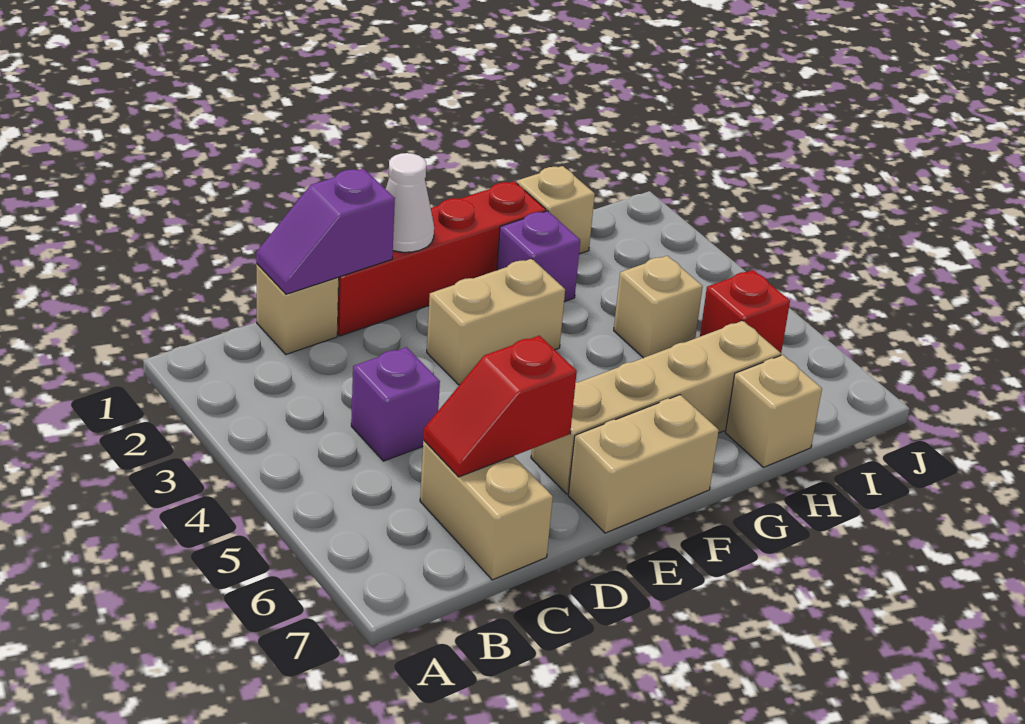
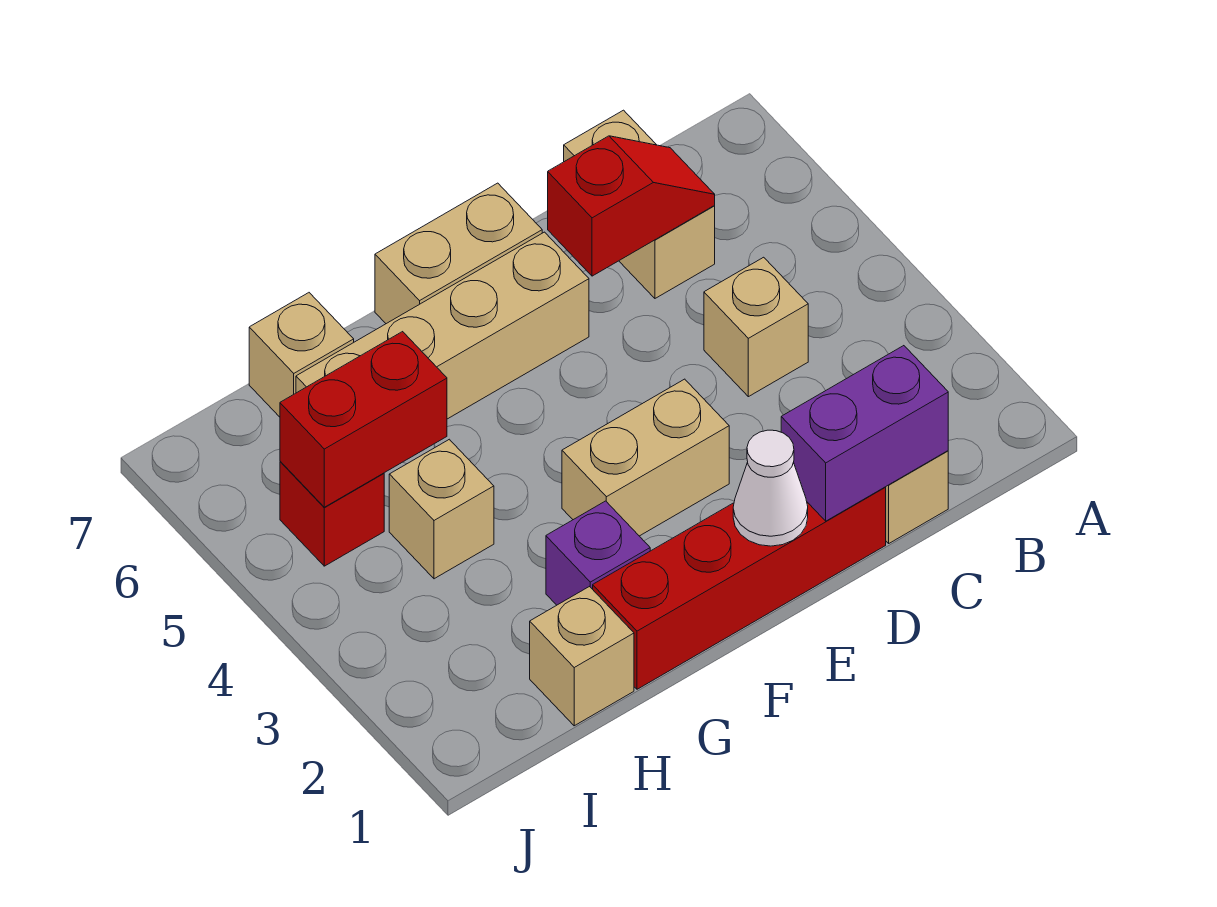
purple slope C1:D1 level 2 top D -> purple brick C1:D1 level 2
purple brick C4 level 1 -> tan brick C4 level 1
none -> red brick H5:I5 level 2

